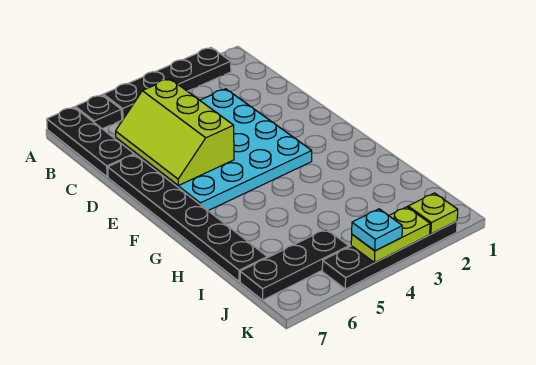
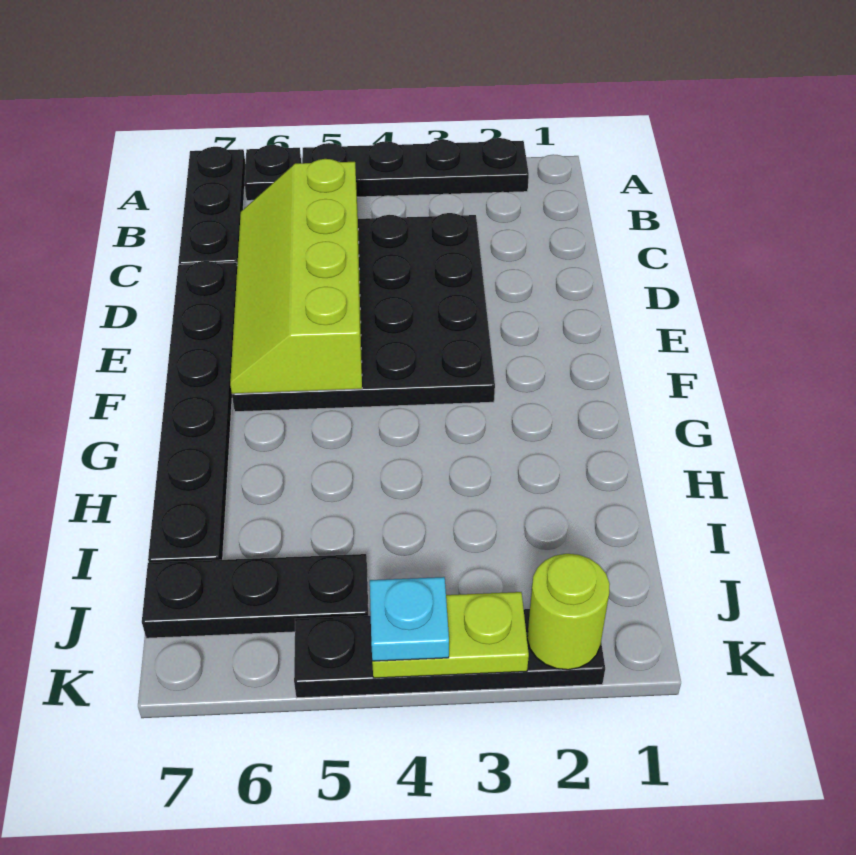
cyan plate C3:F6 level 1 -> black plate C3:F6 level 1
lime slope C5:E6 level 2 top 5 -> lime slope C5:F6 level 2 top 5
lime plate K2 level 2 -> lime round brick K2 level 2

